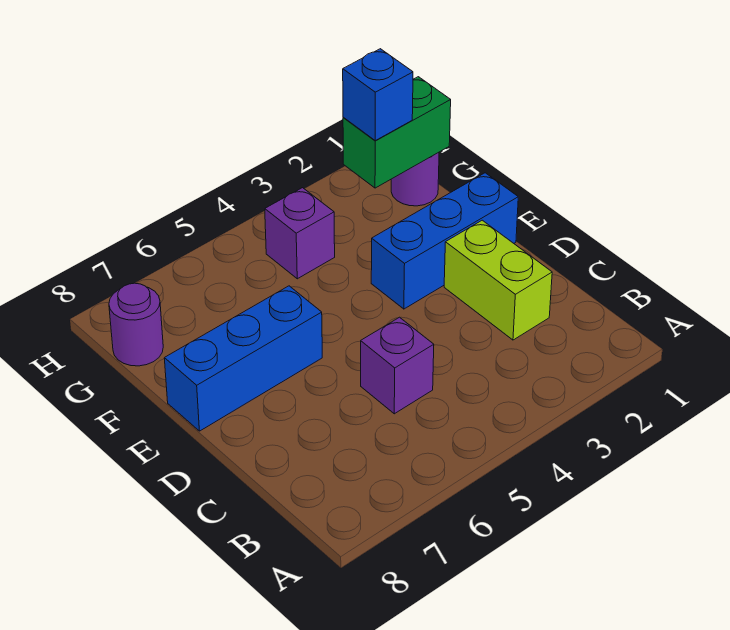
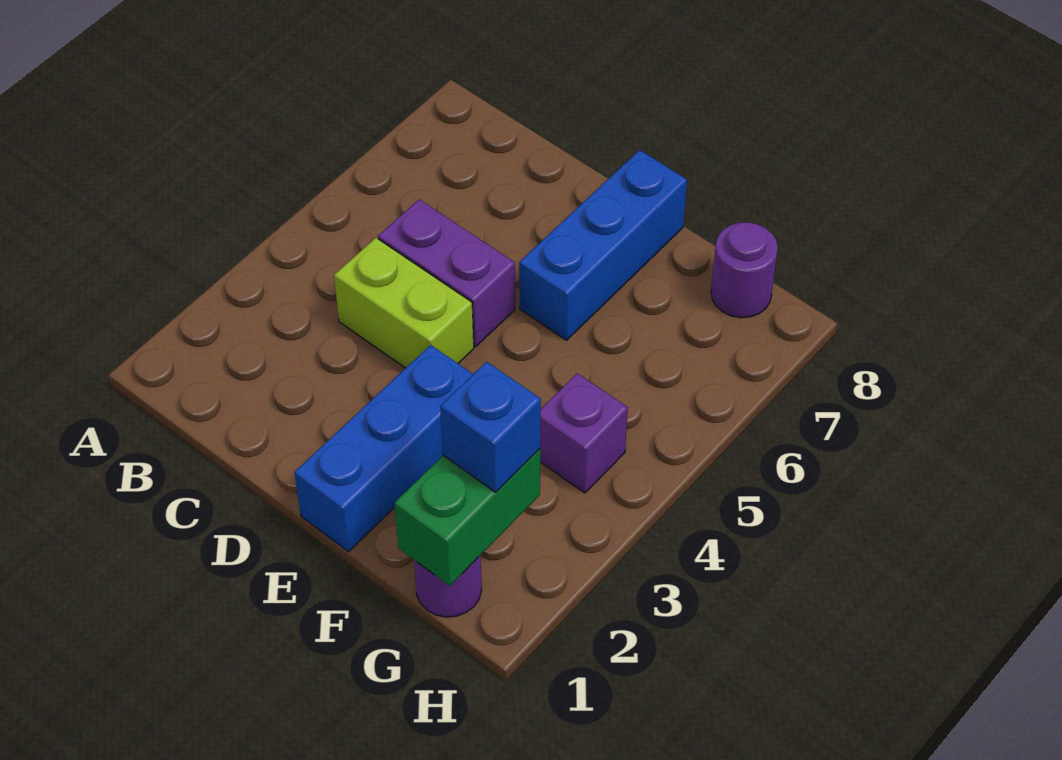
lime brick C2:D2 level 1 -> lime brick C4:D4 level 1
purple brick C5 level 1 -> purple brick C5:D5 level 1

